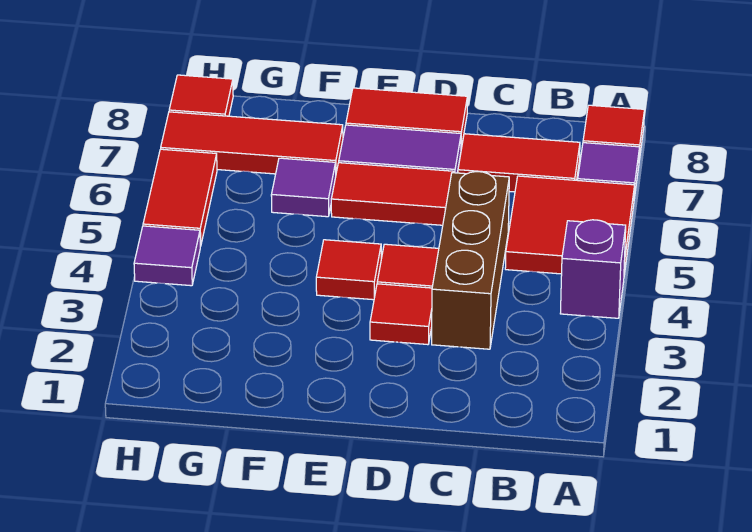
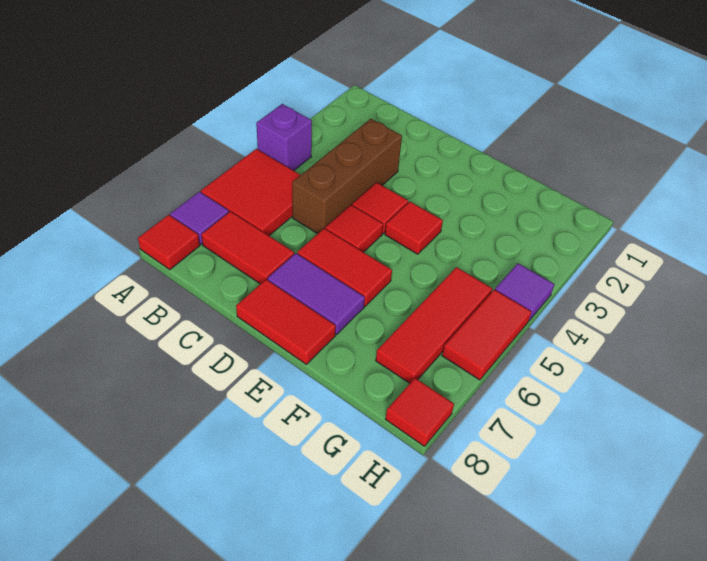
red tile D3 level 1 -> red tile D5 level 1
purple tile F6 level 1 -> none
red tile F7:H7 level 1 -> red tile G5:G7 level 1

